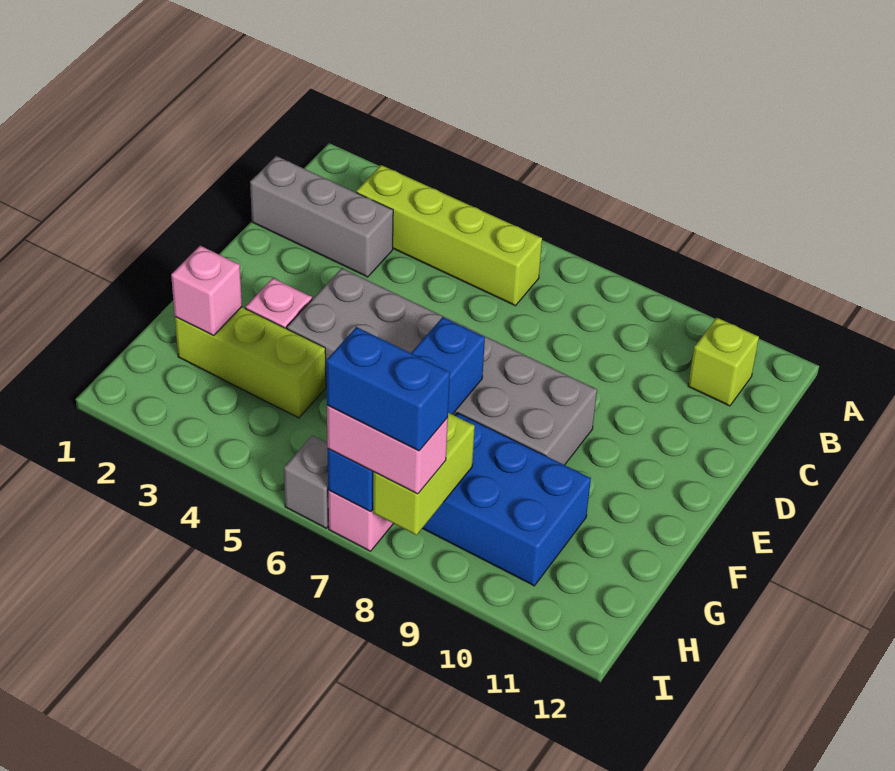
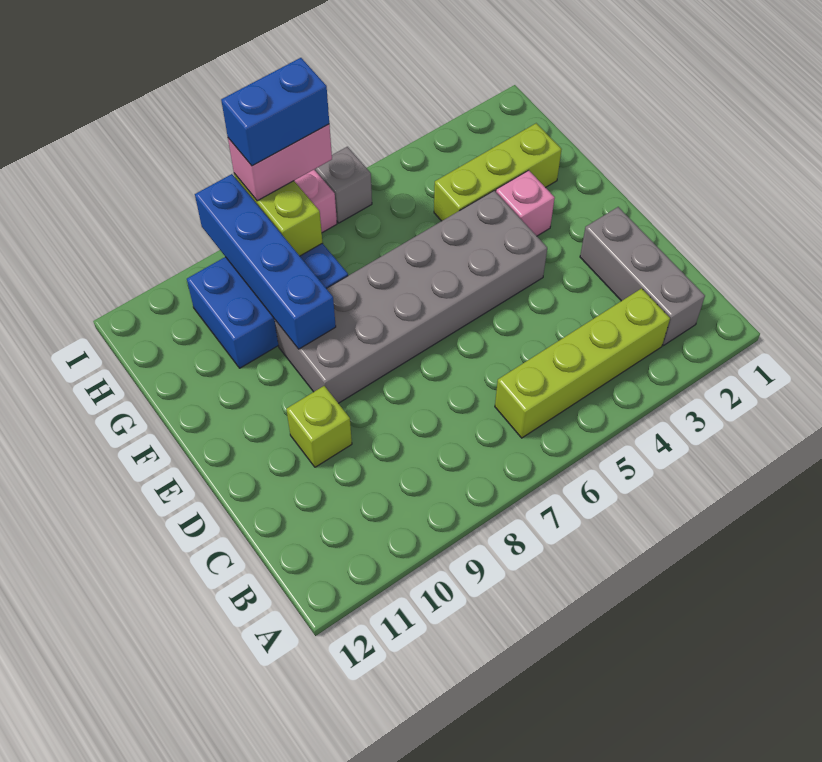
lime brick B11 level 1 -> lime brick D10 level 1
grey brick C1:C3 level 1 -> grey brick B2:D2 level 1
blue brick F7:I7 level 2 -> blue brick F9:I9 level 2
pink brick G2 level 2 -> none

